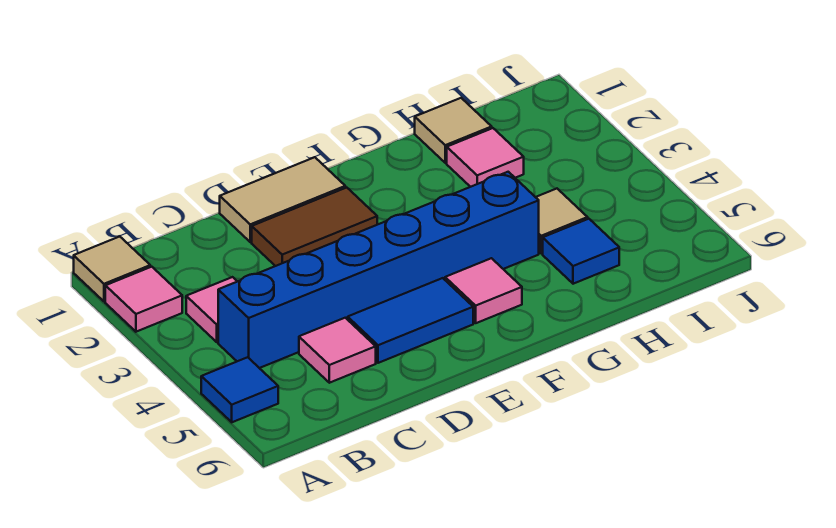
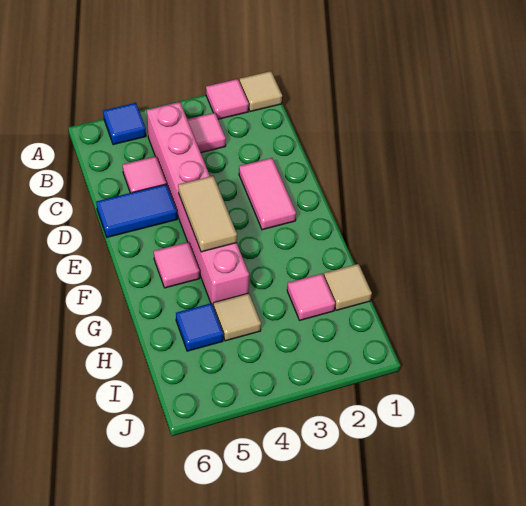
blue brick B4:G4 level 1 -> pink brick B4:G4 level 1
tan tile D1:E1 level 1 -> tan tile E4:F4 level 2
brown tile D2:E2 level 1 -> pink tile D2:E2 level 1
blue tile D5:E5 level 1 -> blue tile D5:D6 level 1

